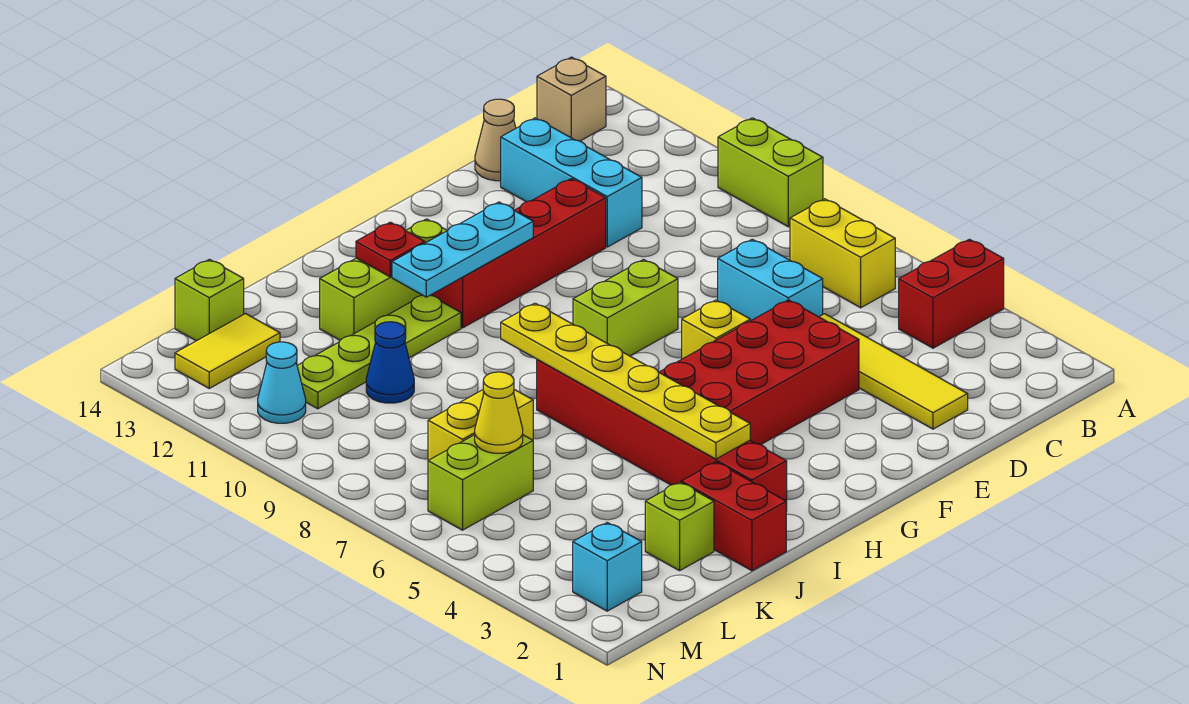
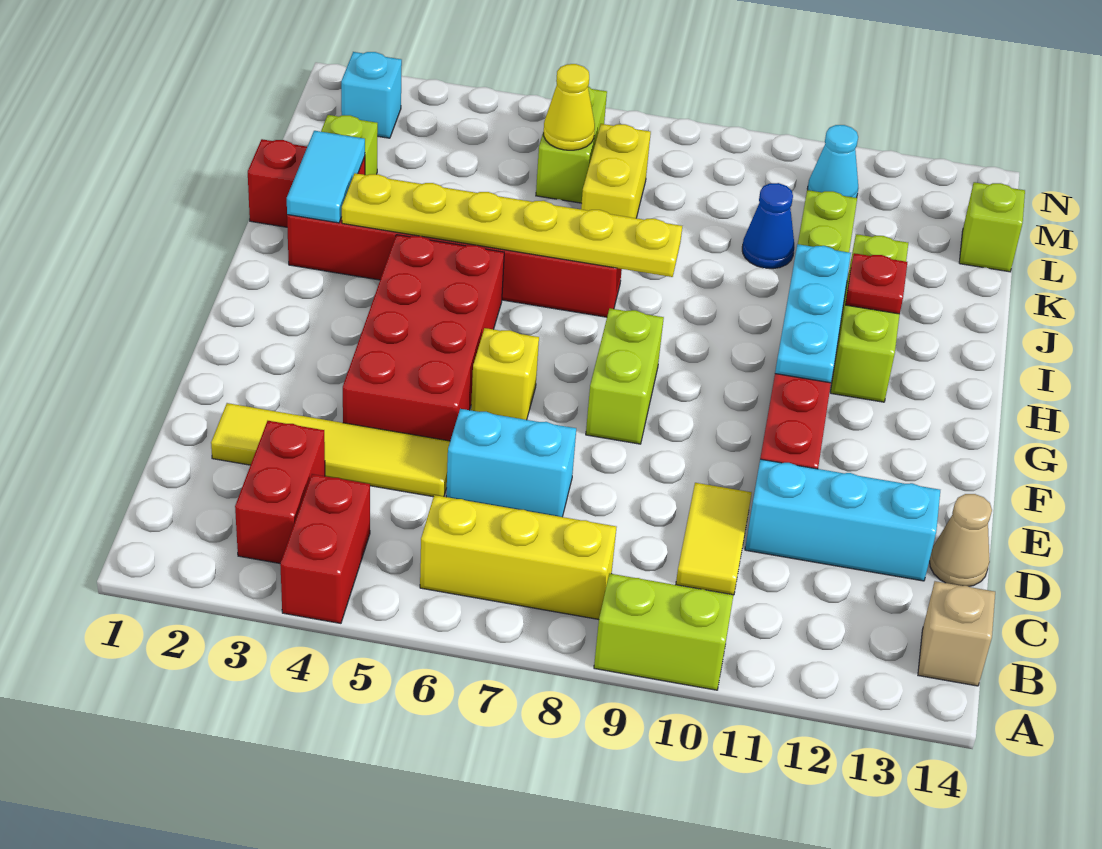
none -> red brick B3:C3 level 1
yellow brick B6:B7 level 1 -> yellow brick B6:B8 level 1
none -> cyan tile I2:J2 level 2
yellow tile L13:M13 level 1 -> yellow tile C10:D10 level 1

